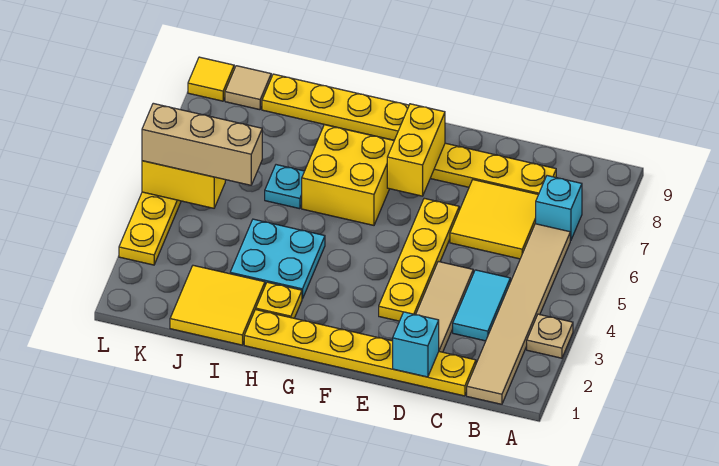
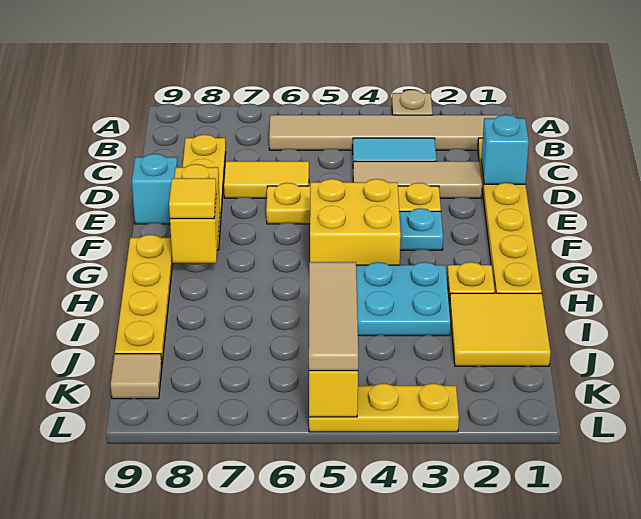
cyan brick B7 level 1 -> cyan brick E9 level 1
yellow tile C6:D7 level 1 -> yellow tile D6:D7 level 1
yellow brick F7:F8 level 2 -> yellow brick F8:G8 level 2
yellow brick G6:H7 level 1 -> yellow brick F4:G5 level 1
cyan plate I6 level 1 -> cyan plate F3 level 1
tan brick J5:L5 level 3 -> tan tile J5:L5 level 3
yellow tile L9 level 1 -> yellow tile G8 level 3

